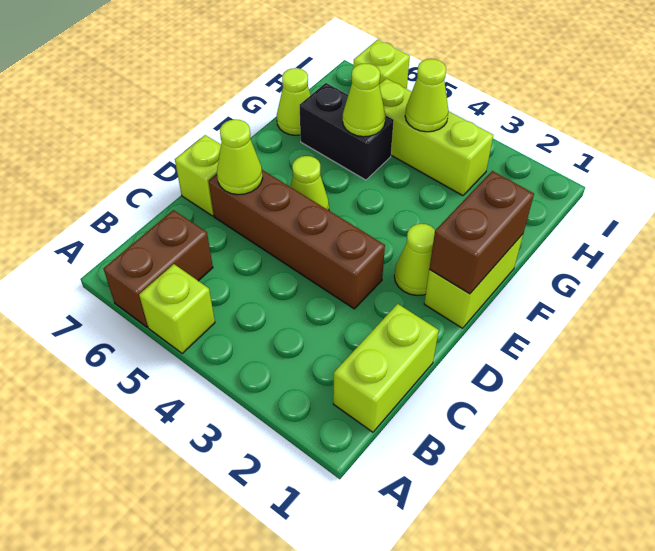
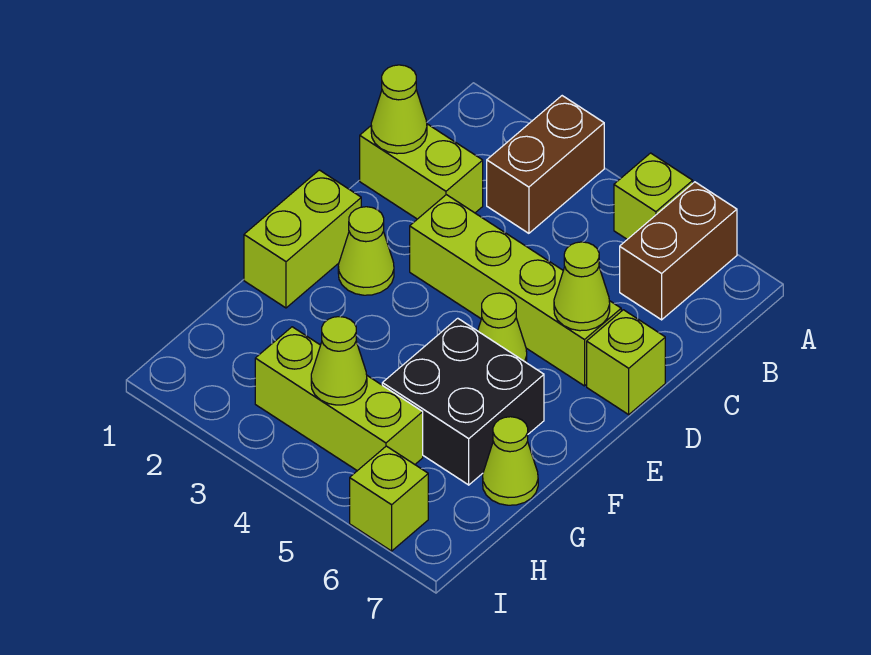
lime brick B1:C1 level 1 -> lime brick C1:C2 level 1
brown brick D3:D6 level 1 -> lime brick D3:D6 level 1
brown brick E1:F1 level 2 -> brown brick A3:B3 level 1
black brick G5:G6 level 1 -> black brick F5:G6 level 1
lime cone G5 level 2 -> lime cone C1 level 2

